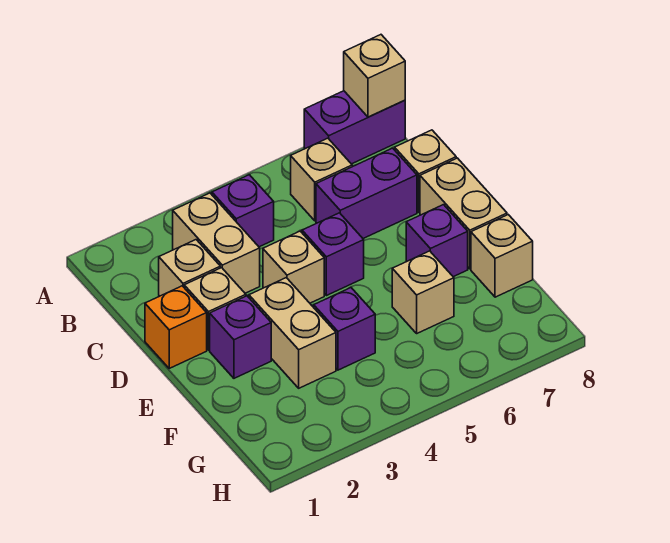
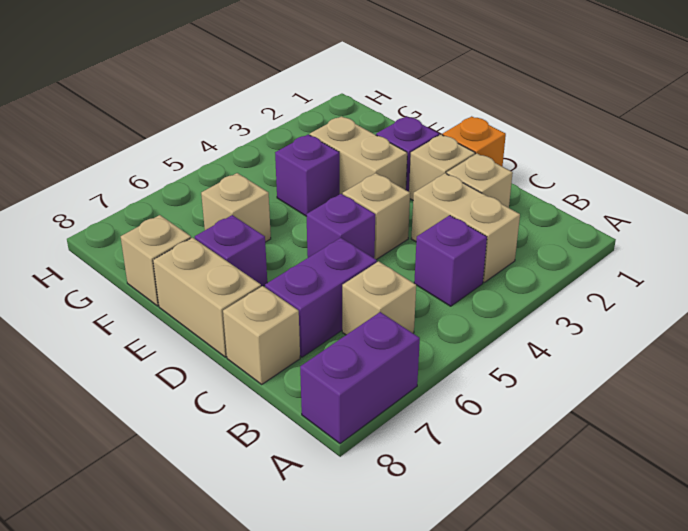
tan brick A8 level 2 -> none

